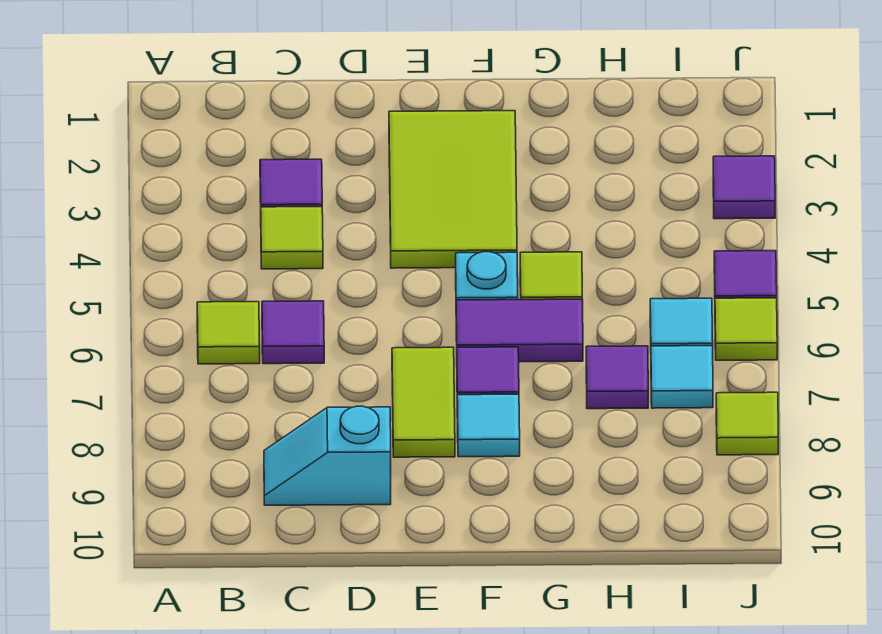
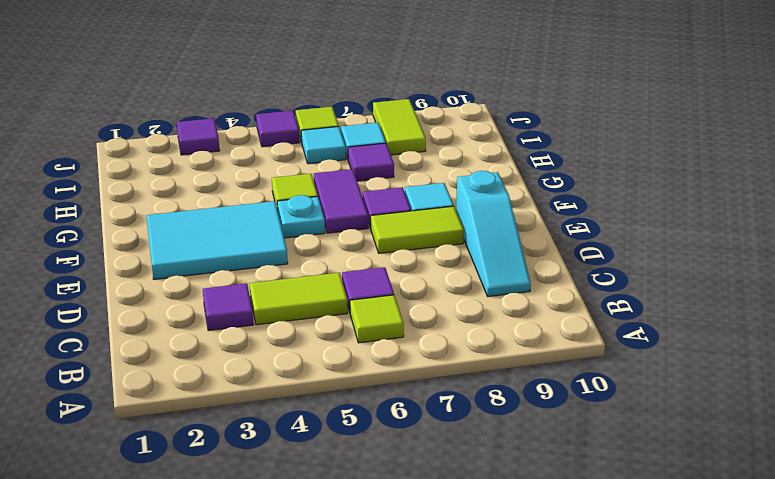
lime tile C4 level 1 -> lime tile C4:C5 level 1
cyan slope C9:D9 level 1 top D -> cyan slope C9:E9 level 1 top E
lime tile E2:F4 level 1 -> cyan tile E2:F4 level 1
lime tile J8 level 1 -> lime tile I8:J8 level 1

